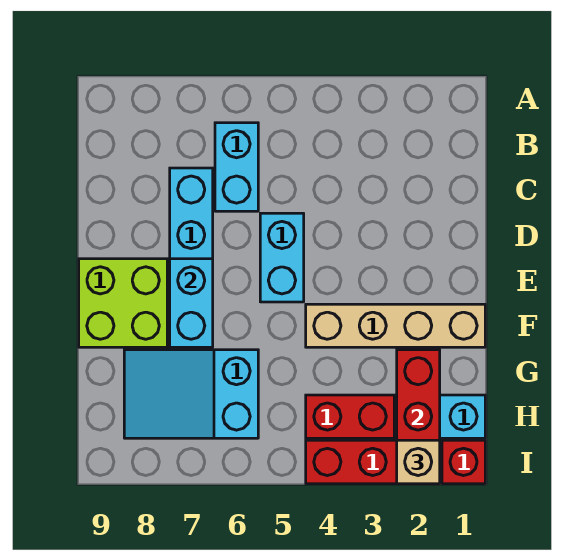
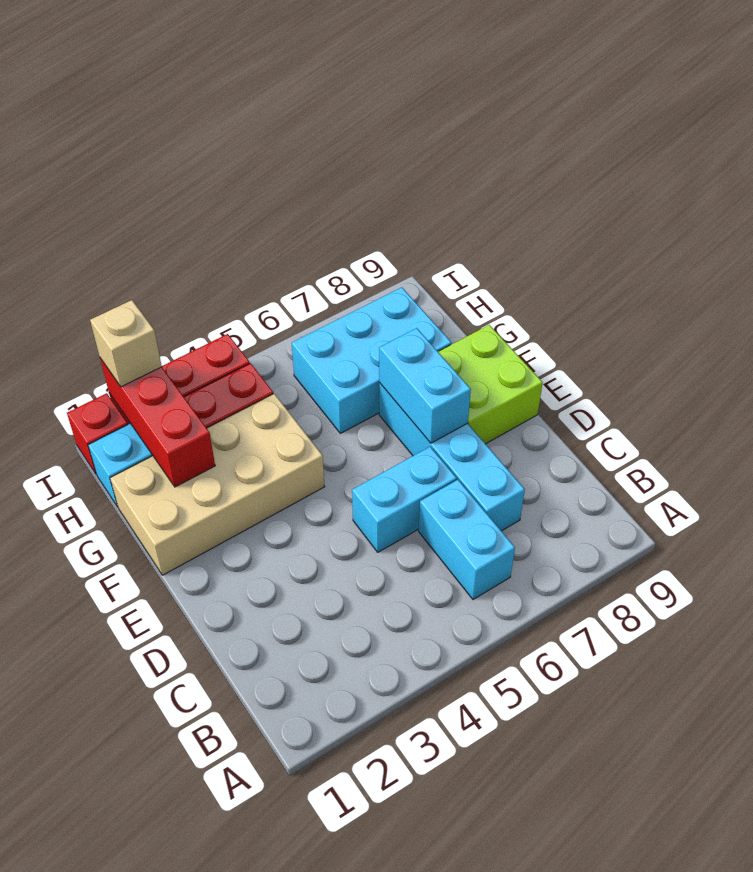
cyan brick D5:E5 level 1 -> cyan brick D5:D6 level 1
tan brick F1:F4 level 1 -> tan brick F1:G4 level 1
cyan slope G6:H8 level 1 top 6 -> cyan brick G6:H8 level 1

